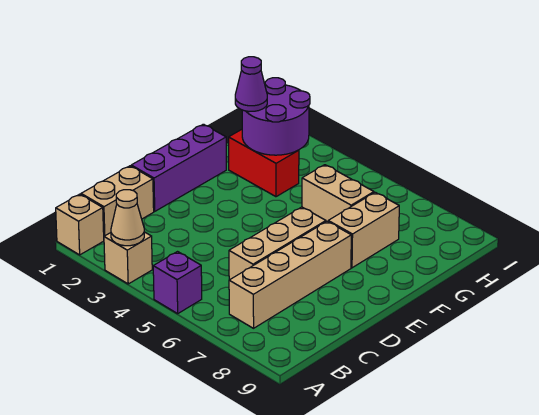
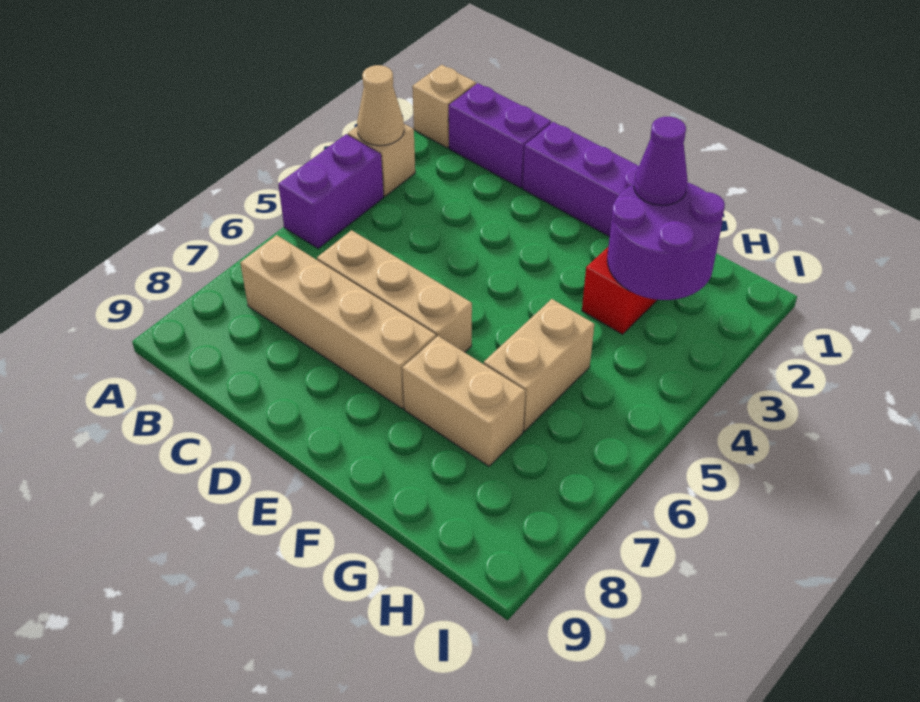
purple brick A5 level 1 -> purple brick A4:A5 level 1
tan brick B1:C1 level 1 -> purple brick B1:C1 level 1

